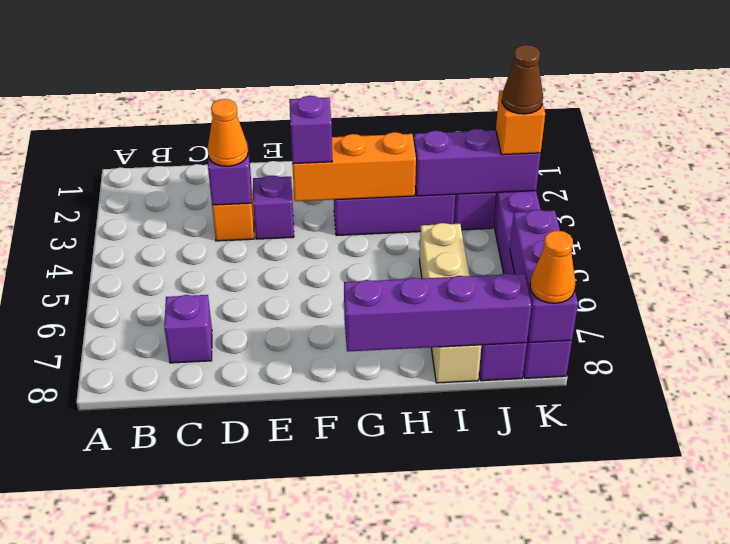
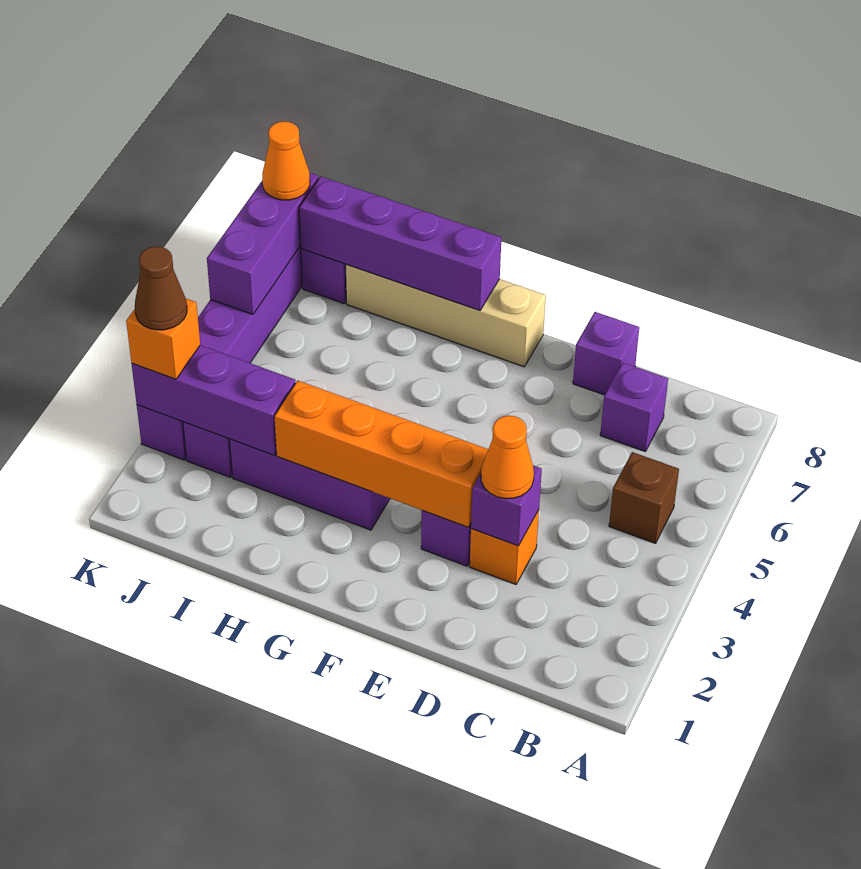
none -> brown brick B5 level 1
orange brick F3:H3 level 2 -> orange brick E3:H3 level 2
purple brick F3 level 3 -> purple brick D8 level 1
tan brick I5:I8 level 1 -> tan brick F8:I8 level 1

